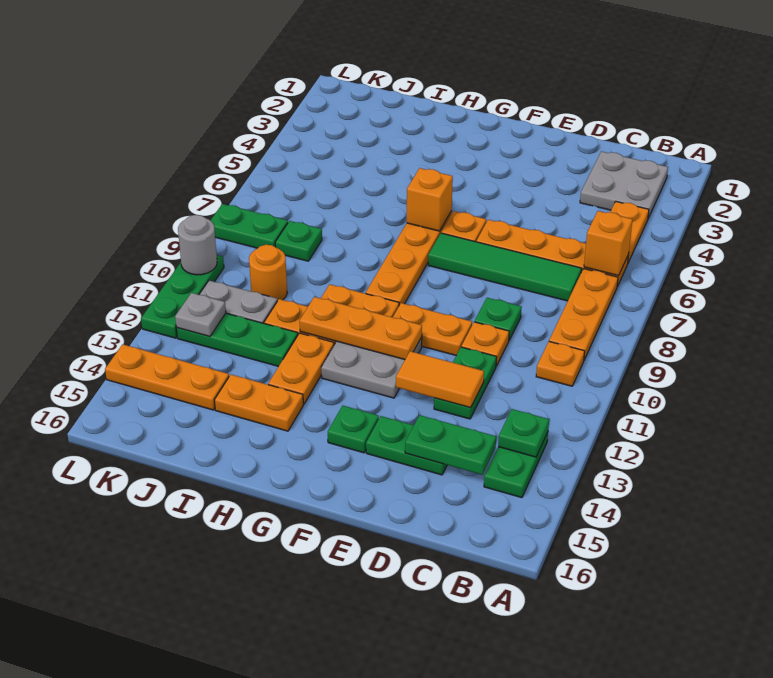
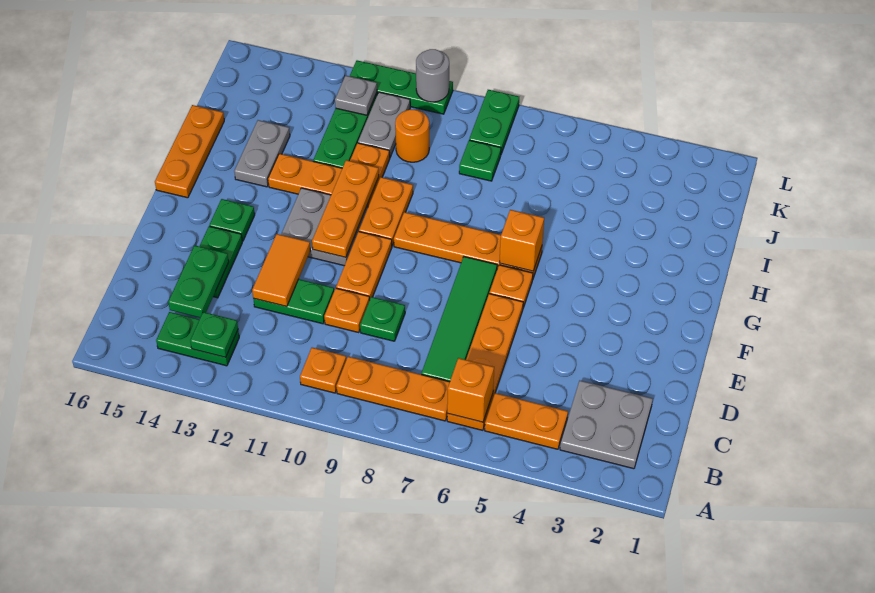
orange plate H14:I14 level 1 -> grey plate H14:I14 level 1
orange plate J14:L14 level 1 -> orange plate G16:I16 level 1

